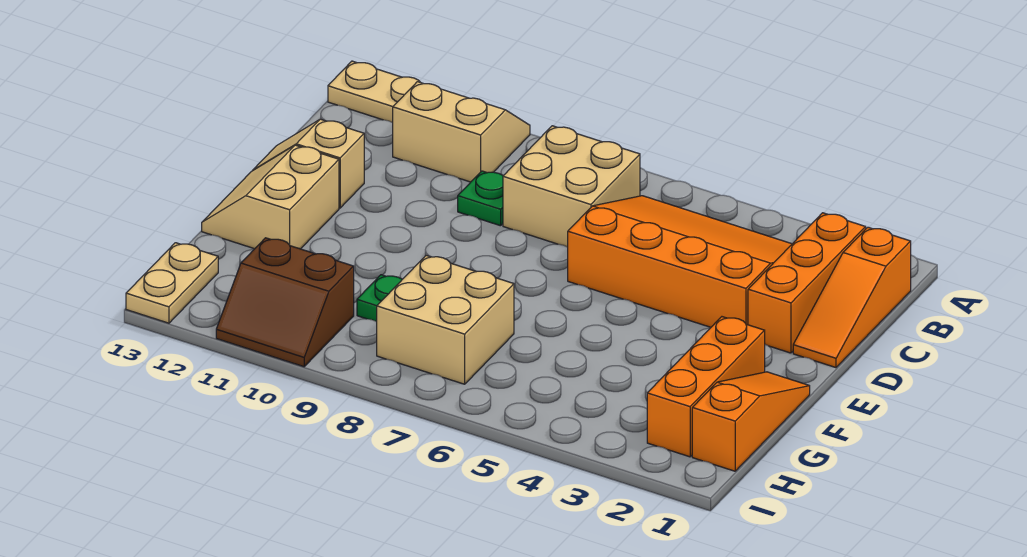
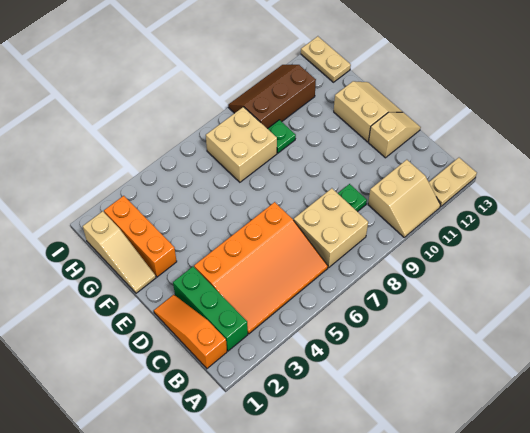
orange brick B2:D2 level 1 -> green brick B2:D2 level 1
orange slope F1:H1 level 1 top H -> tan slope F1:H1 level 1 top H
brown slope H10:I11 level 1 top H -> brown slope H9:I11 level 1 top H

